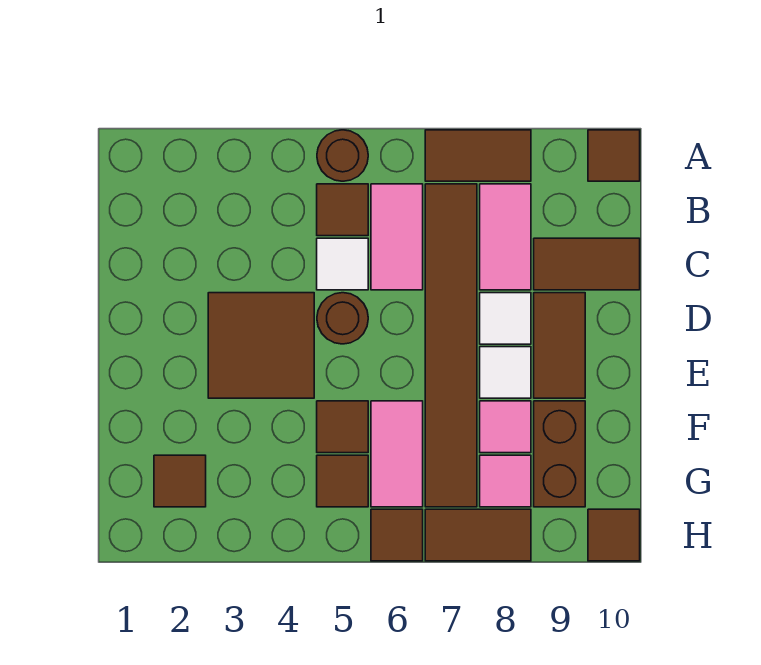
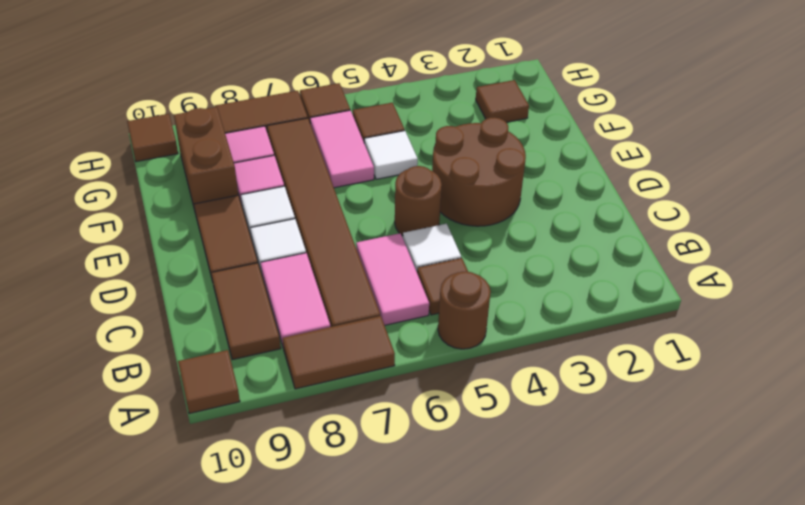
brown tile C9:C10 level 1 -> brown tile B9:C9 level 1
brown tile D3:E4 level 1 -> brown round brick D3:E4 level 1
brown tile F5 level 1 -> white tile F5 level 1

